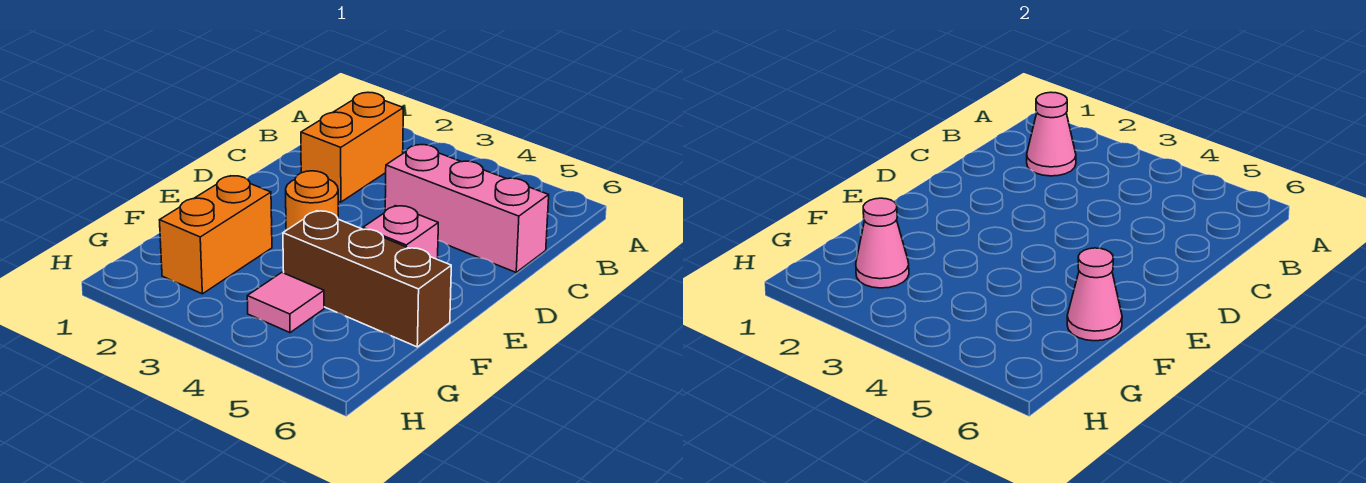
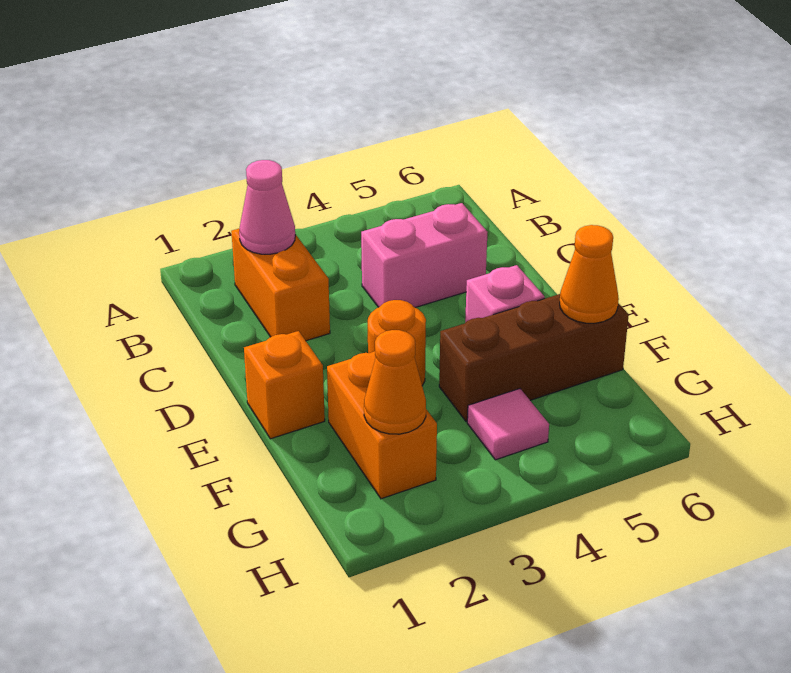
pink brick C4:C6 level 1 -> pink brick C4:C5 level 1
none -> orange brick E1 level 1
pink cone F6 level 2 -> orange cone F6 level 2
pink cone G2 level 2 -> orange cone G2 level 2

